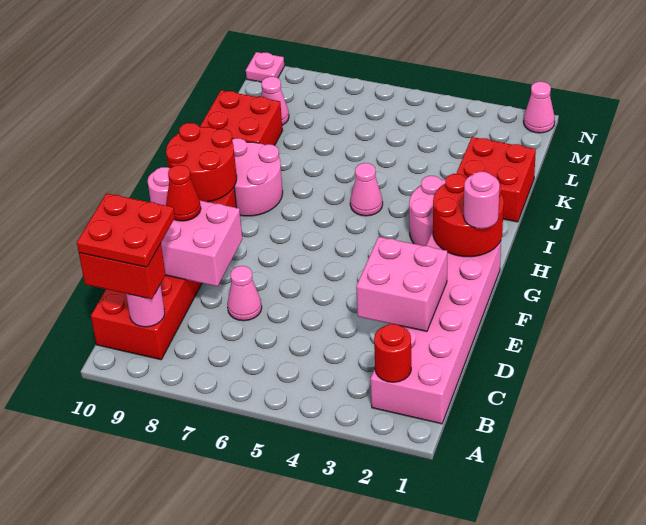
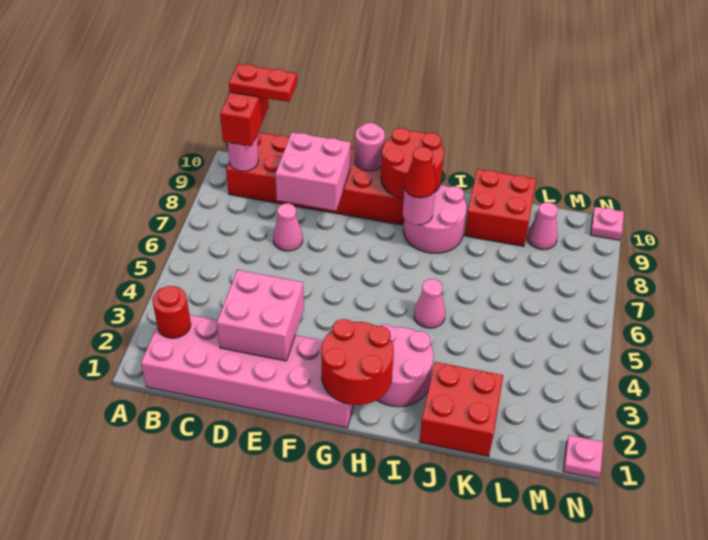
red plate B9:C10 level 4 -> red plate B10:C10 level 4
red cone E9 level 3 -> red cone H8 level 3
pink round brick G1 level 3 -> pink round brick H8 level 2
pink cone N1 level 1 -> pink plate N1 level 1

